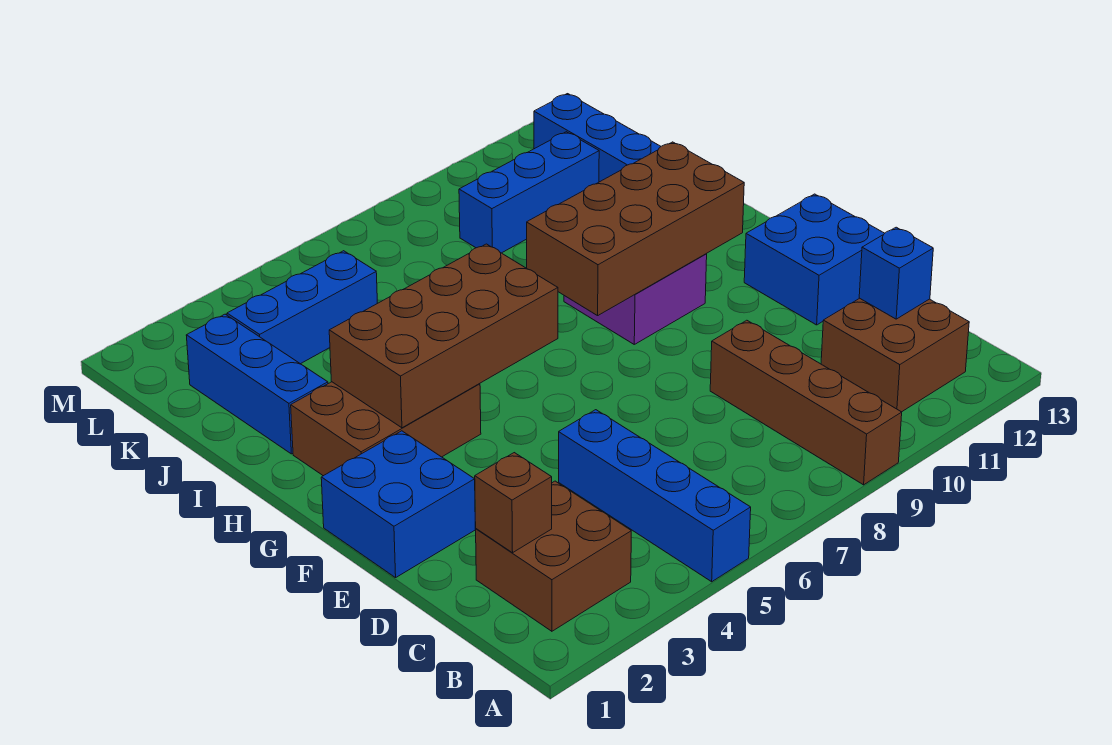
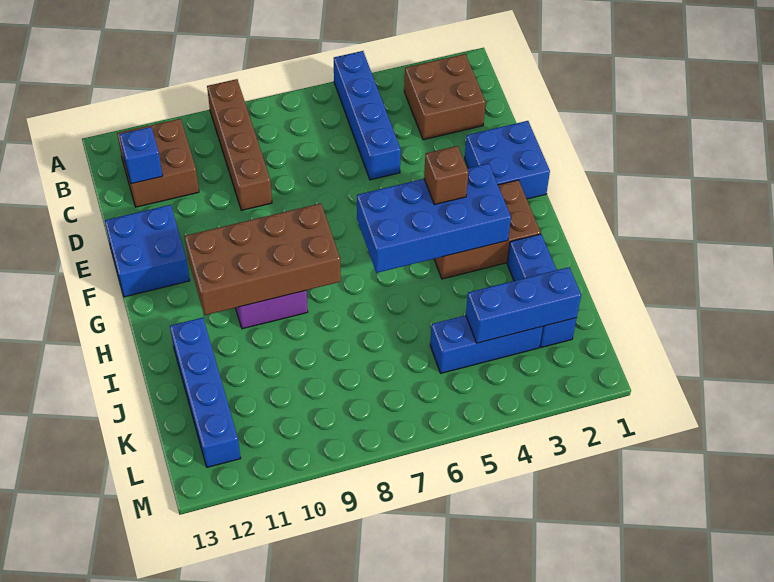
brown brick C2 level 2 -> brown brick G4 level 3
brown brick G3:H6 level 2 -> blue brick G3:H6 level 2
blue brick K9:K11 level 1 -> blue brick K2:K4 level 2

